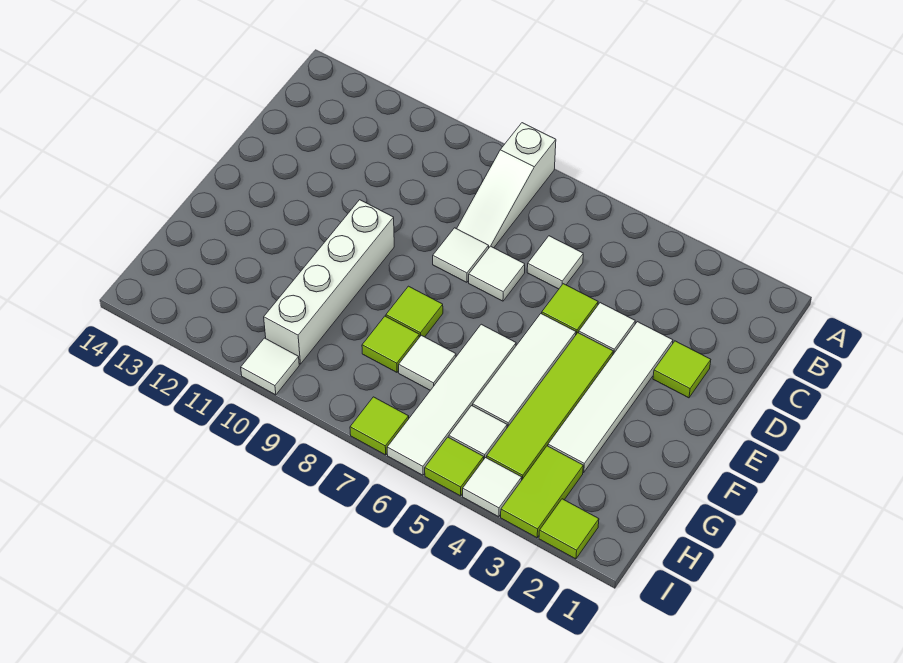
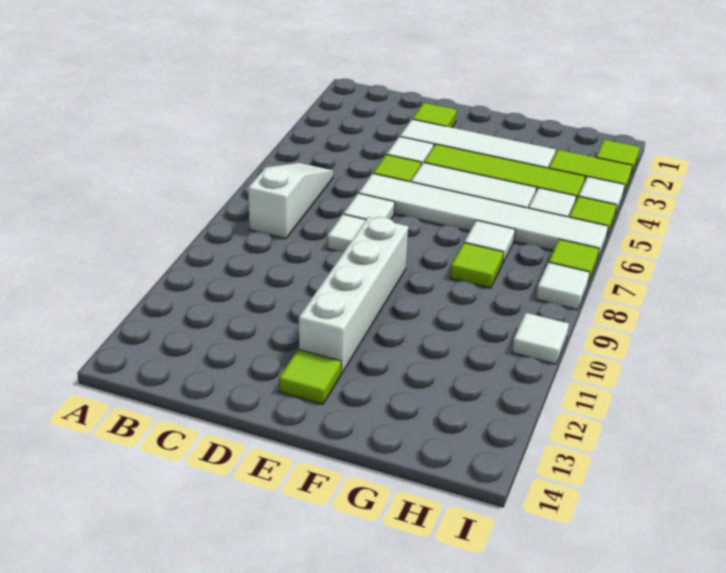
white slope A8:C8 level 1 top A -> white slope B6:B8 level 1 top 8
white tile C6 level 1 -> white tile I8 level 1
white brick E10:H10 level 1 -> white brick E9:E12 level 1
white tile F6:I6 level 1 -> white tile D6:I6 level 1
lime tile F8 level 1 -> lime tile E13 level 1

